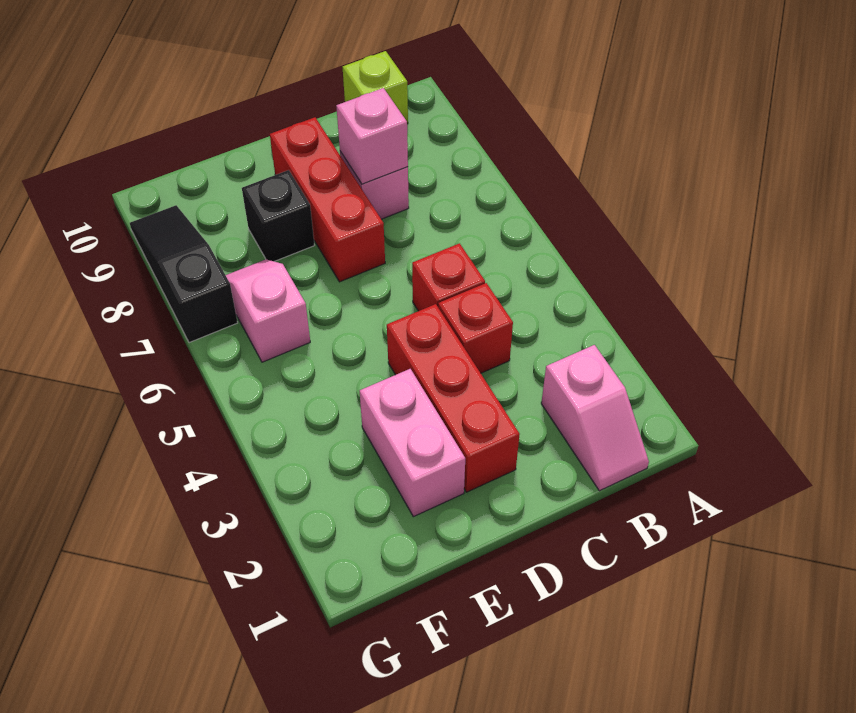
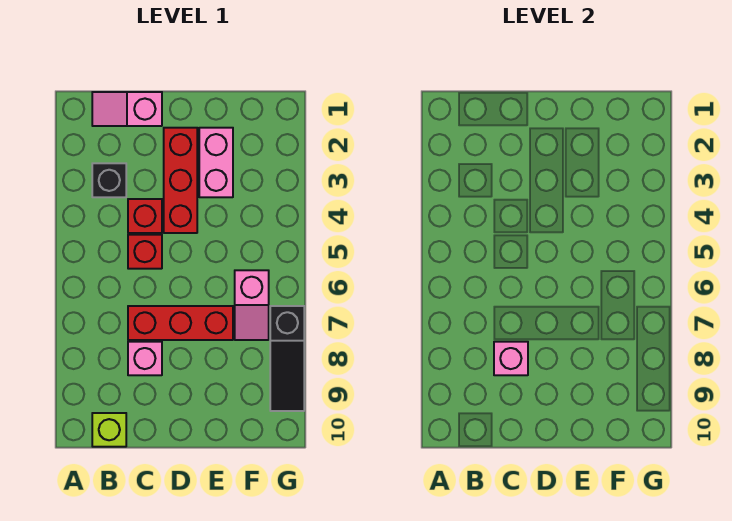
pink slope B1:B2 level 1 top 2 -> pink slope B1:C1 level 1 top C
red brick D7:D9 level 1 -> red brick C7:E7 level 1
black brick E8 level 1 -> black brick B3 level 1

